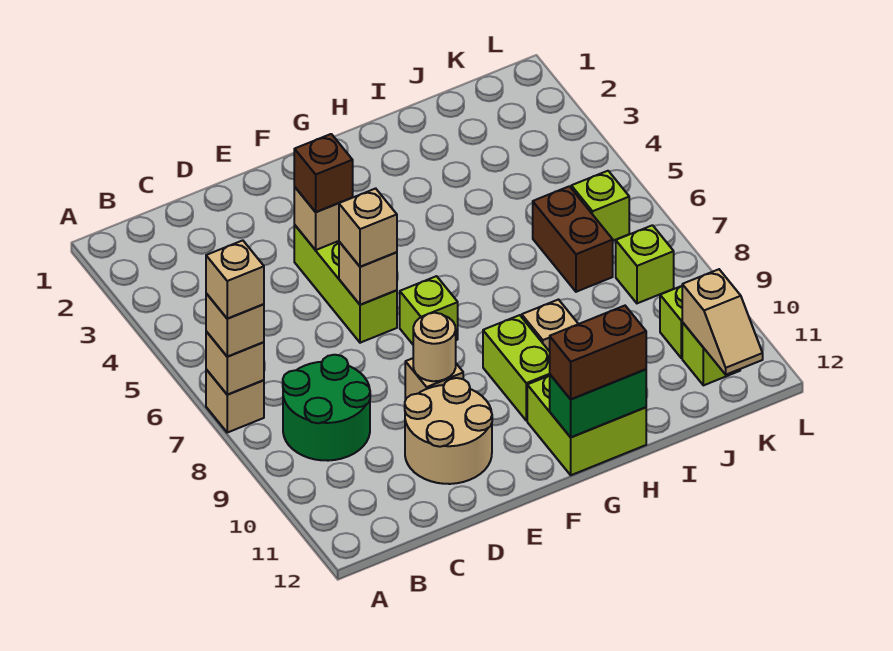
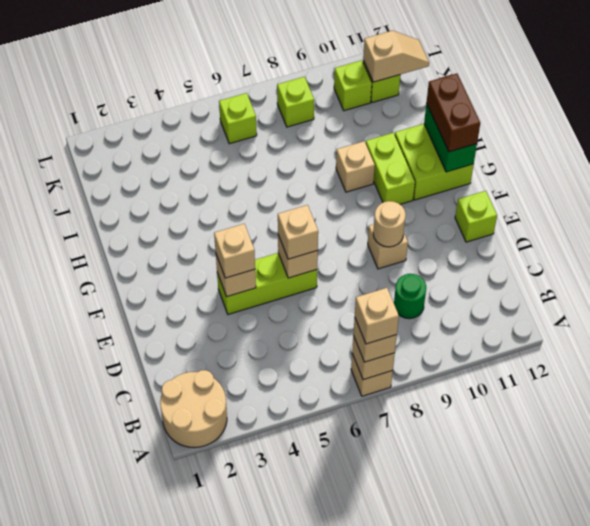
green round brick B8:C9 level 1 -> green round brick C9 level 1
tan round brick D10:E11 level 1 -> tan round brick A1:B2 level 1
brown brick E4 level 3 -> tan brick E4 level 3
lime brick F7 level 1 -> lime brick E12 level 1
lime brick G9:G10 level 1 -> lime brick G10:H10 level 1
brown brick J6:J7 level 1 -> none

